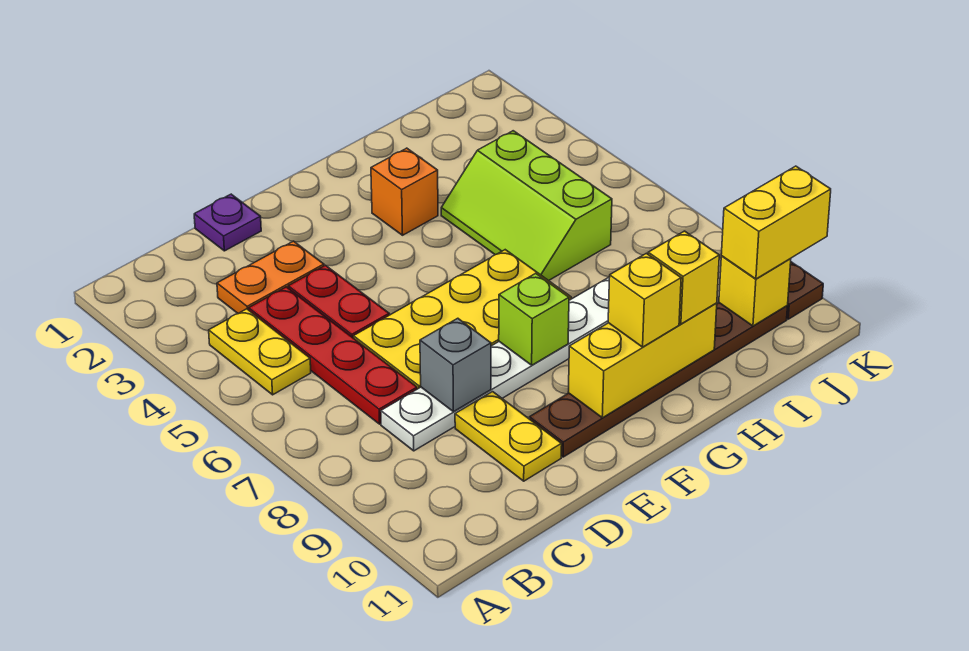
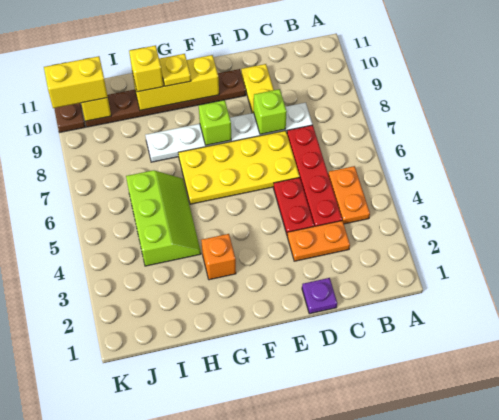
yellow plate B4:B5 level 1 -> orange plate B4:B5 level 1
grey brick D8 level 2 -> lime brick D8 level 2
yellow brick G10 level 3 -> yellow plate G10 level 3

